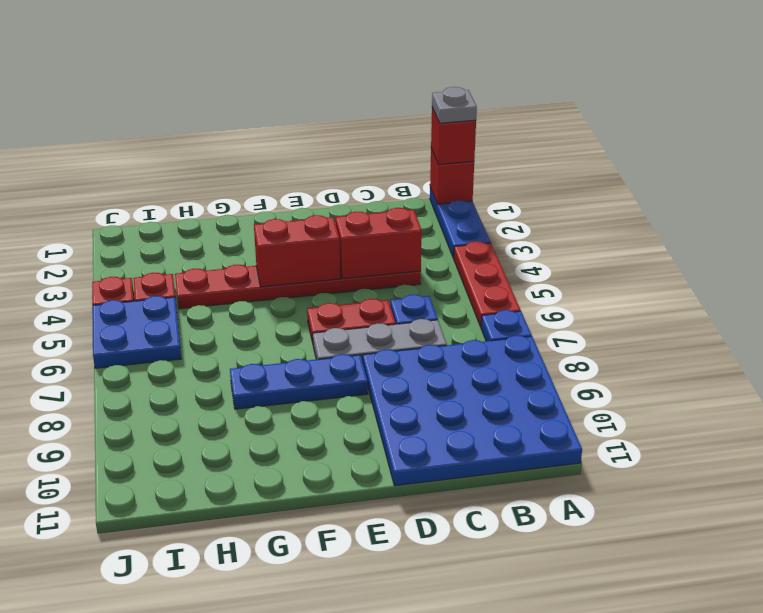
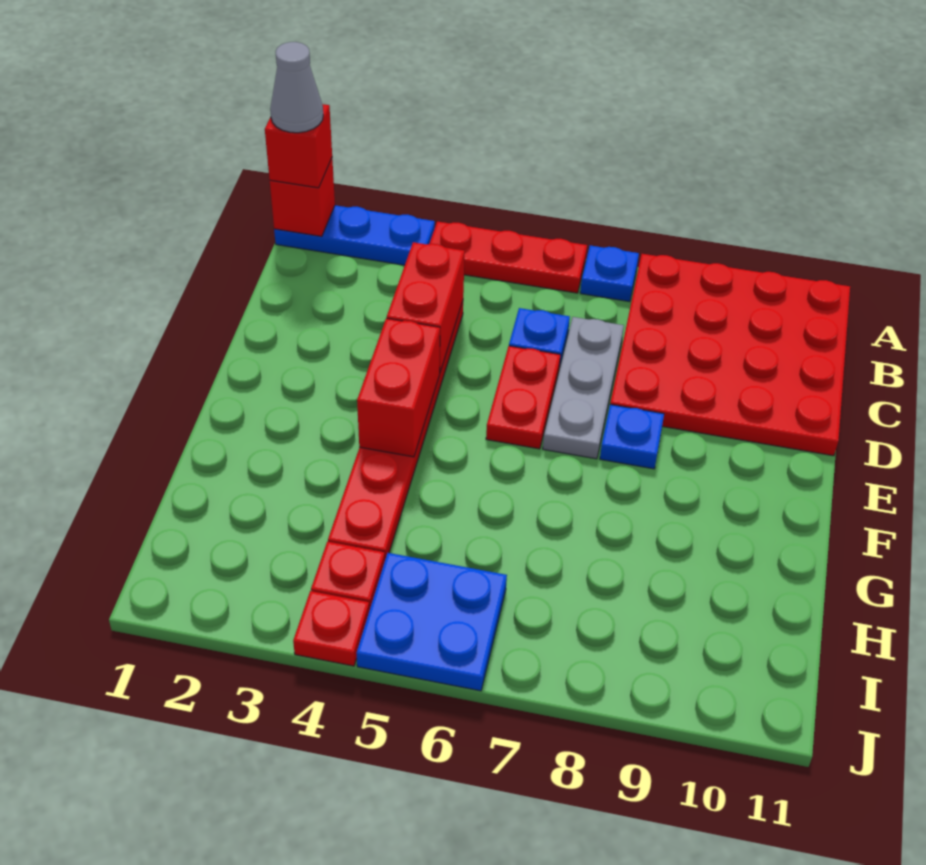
grey plate A1 level 4 -> grey cone A1 level 4
blue plate A8:D11 level 1 -> red plate A8:D11 level 1
blue plate E8:G8 level 1 -> blue plate E8 level 1

